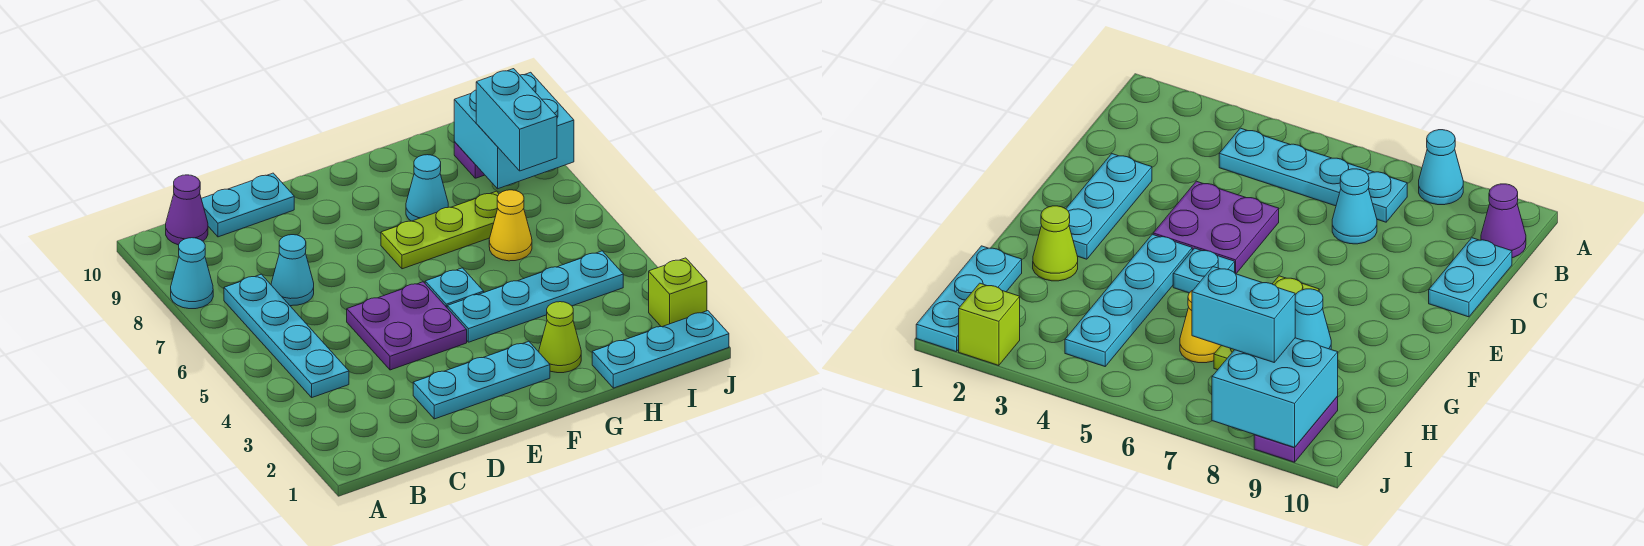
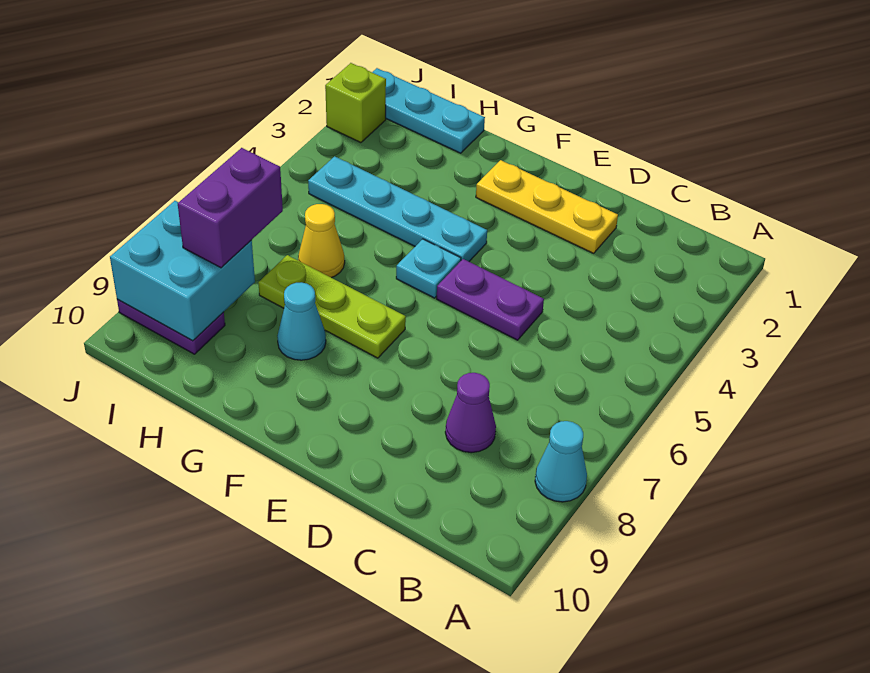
cyan plate B4:B7 level 1 -> none
purple cone B10 level 1 -> purple cone C8 level 1
cyan cone C7 level 1 -> none
cyan plate C10:D10 level 1 -> none
cyan plate D2:F2 level 1 -> yellow plate D2:F2 level 1
purple plate D4:E5 level 1 -> purple plate D5:E5 level 1
lime cone G2 level 1 -> none
cyan brick I7:I8 level 3 -> purple brick I7:I8 level 3

